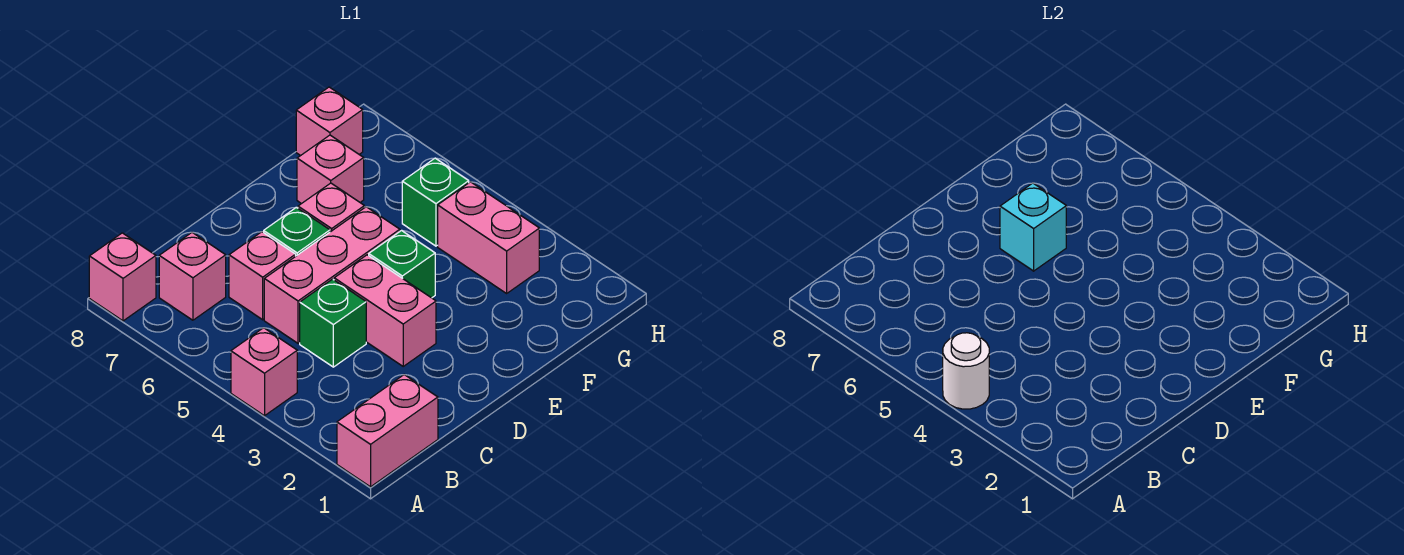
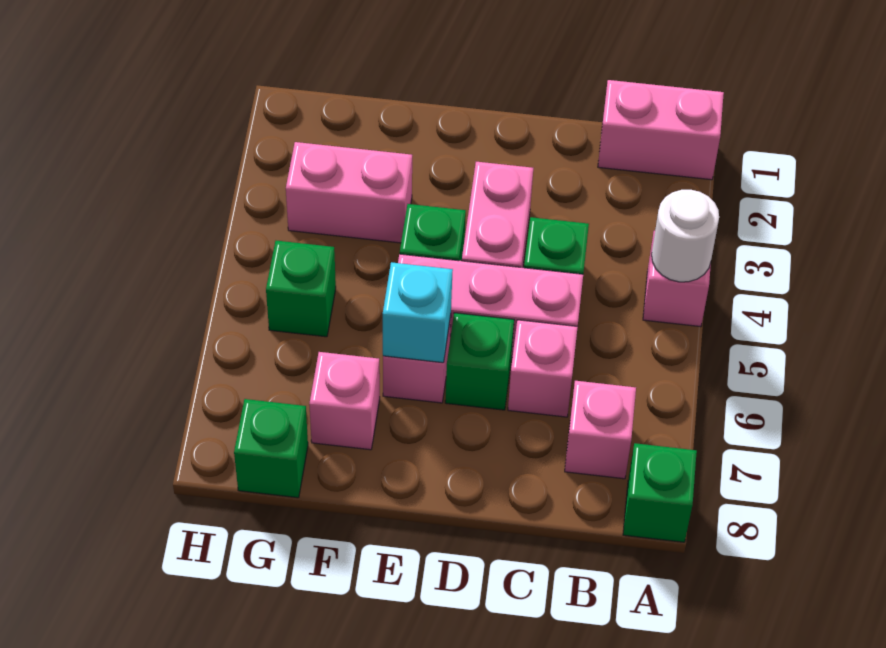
pink brick A8 level 1 -> green brick A8 level 1
pink brick G3:G4 level 1 -> pink brick F3:G3 level 1
pink brick G8 level 1 -> green brick G8 level 1

